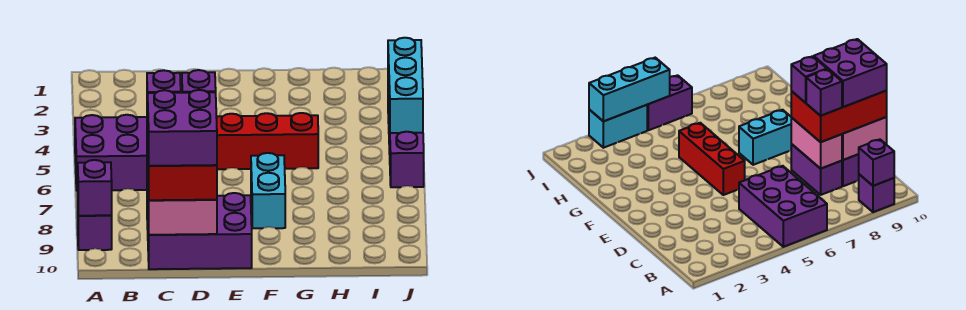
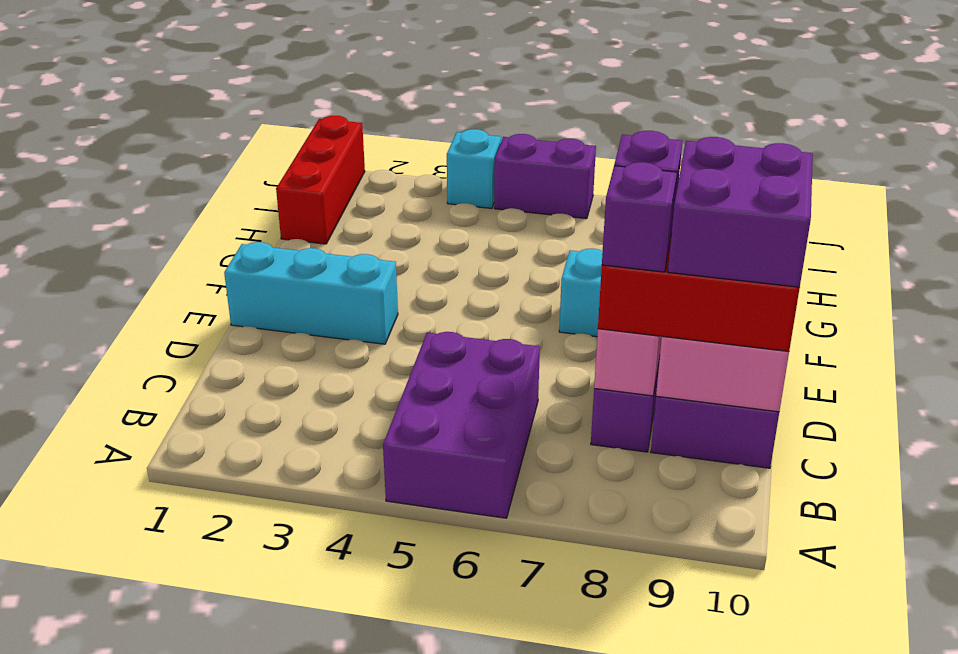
purple brick A9 level 1 -> none
purple brick A9 level 2 -> none
red brick E5:G5 level 1 -> red brick H1:J1 level 1
cyan brick J3:J4 level 1 -> cyan brick J4 level 1
cyan brick J3:J5 level 2 -> cyan brick E1:E3 level 1

